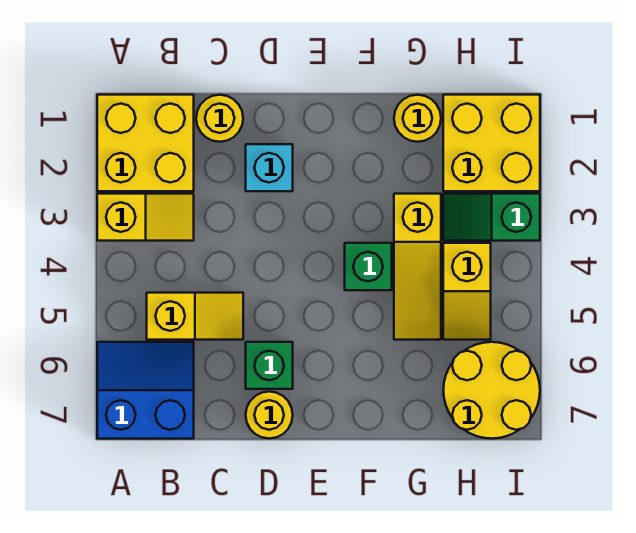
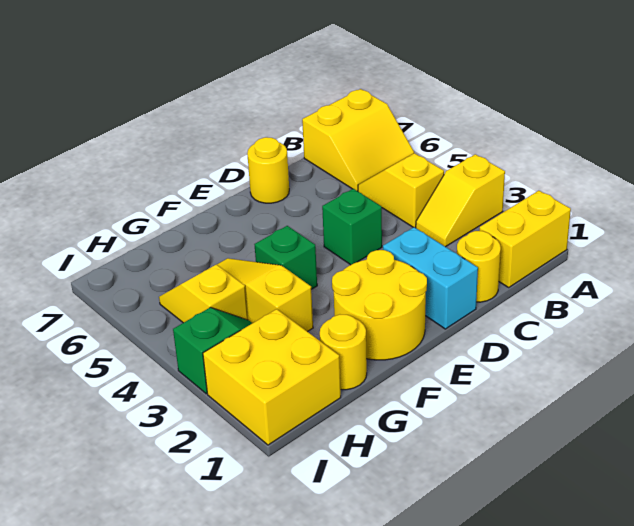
yellow brick A1:B2 level 1 -> yellow brick A1:B1 level 1
blue slope A6:B7 level 1 top 7 -> yellow slope A6:B7 level 1 top 7
yellow slope B5:C5 level 1 top B -> yellow slope B4:B5 level 1 top 4
cyan brick D2 level 1 -> cyan brick D1:D2 level 1
green brick D6 level 1 -> green brick D4 level 1
yellow round brick H6:I7 level 1 -> yellow round brick E1:F2 level 1

